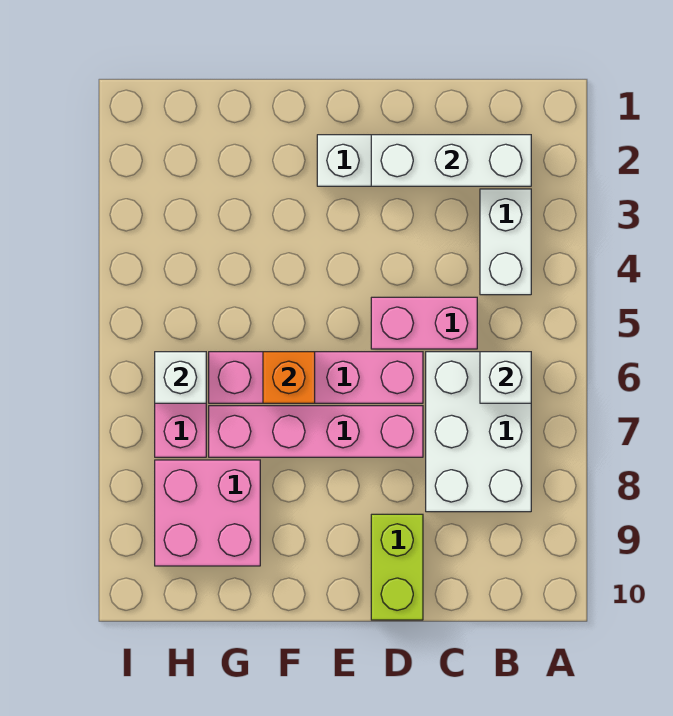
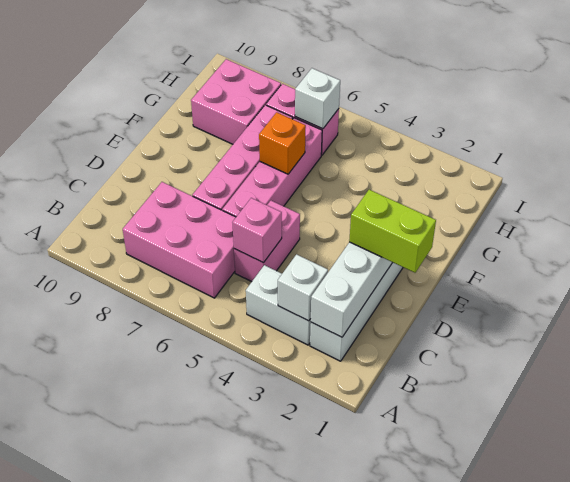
white brick B6:C8 level 1 -> pink brick B6:C8 level 1
white brick B6 level 2 -> white brick B3 level 2
none -> pink brick C5 level 2
lime brick D9:D10 level 1 -> lime brick D1:D2 level 3

